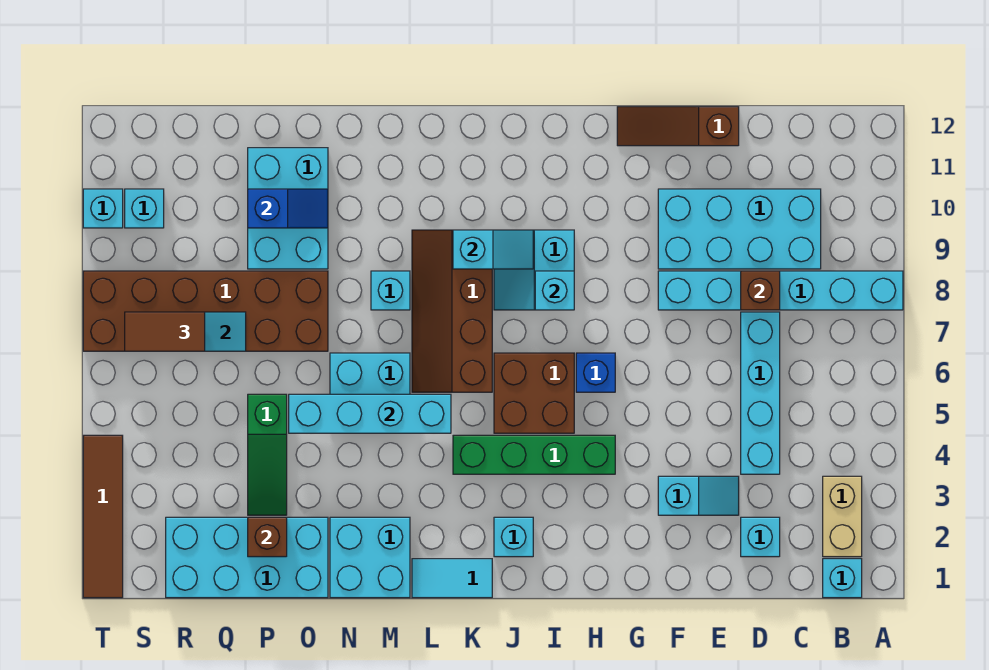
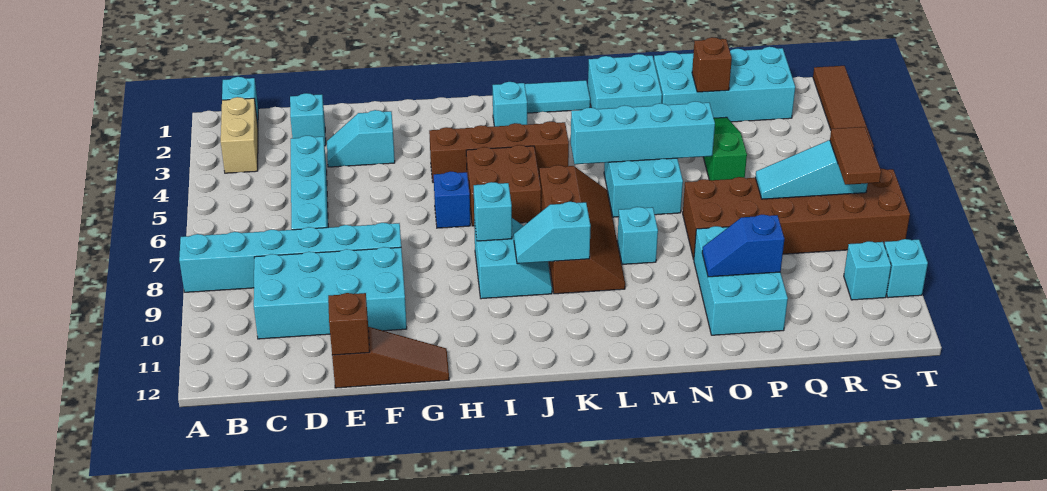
brown brick D8 level 2 -> brown brick E12 level 2
green brick H4:K4 level 1 -> brown brick H4:K4 level 1
brown tile R7:S7 level 3 -> brown tile S7:S8 level 3

